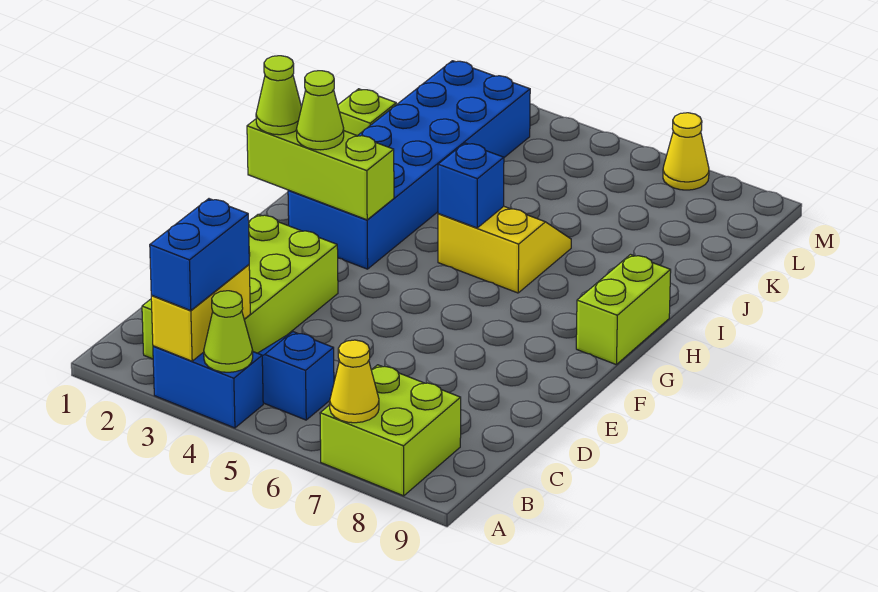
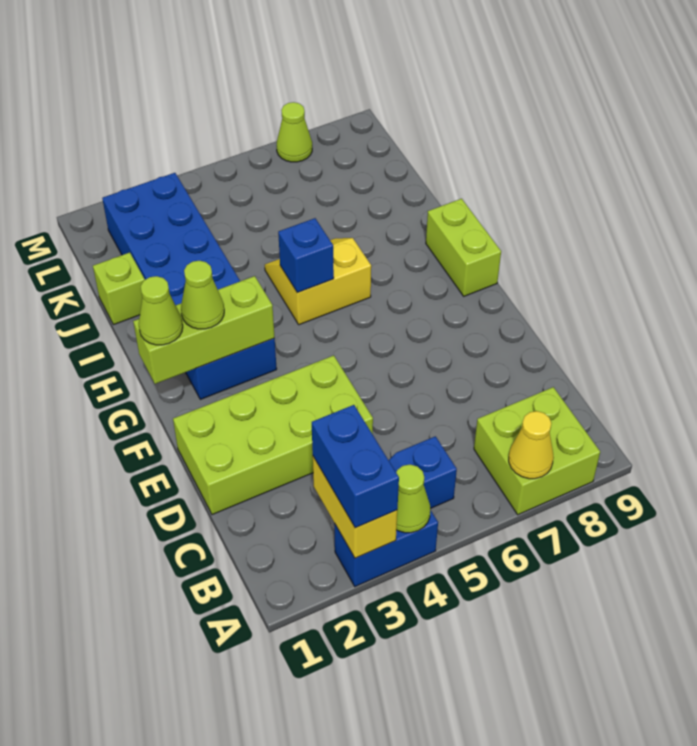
lime brick B2:E3 level 1 -> lime brick D1:E4 level 1
yellow cone M7 level 1 -> lime cone M7 level 1

